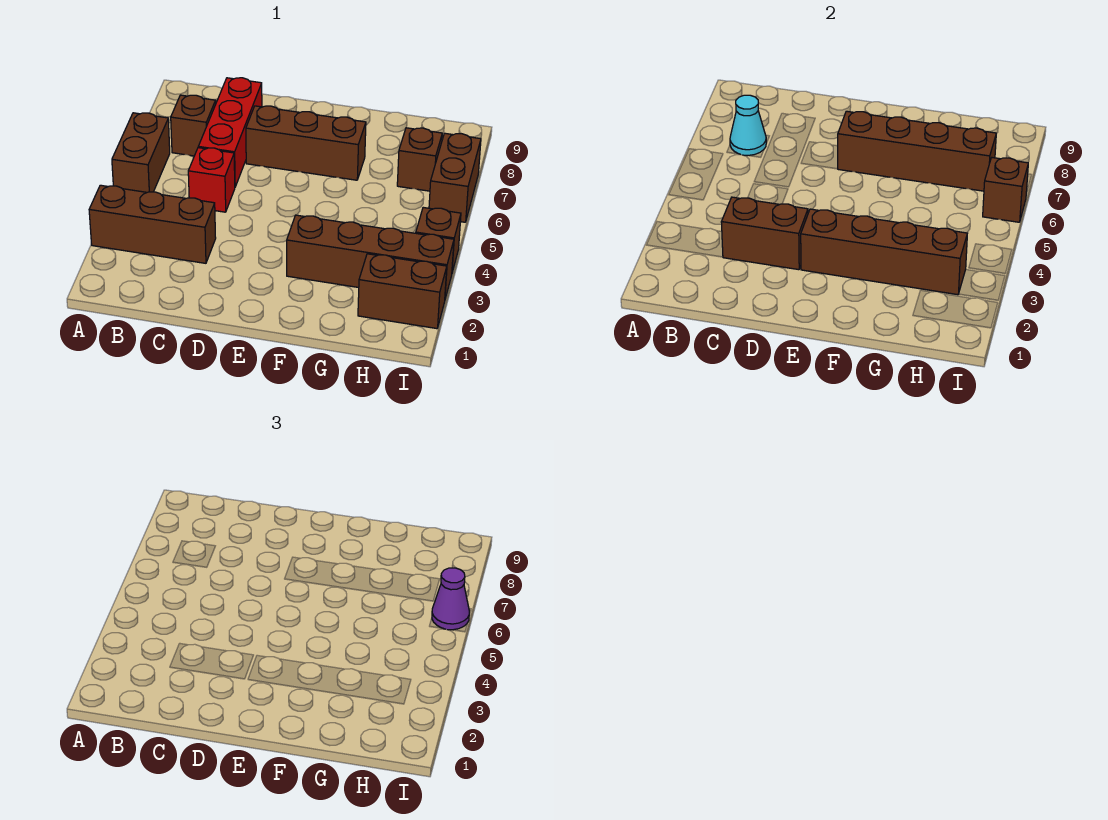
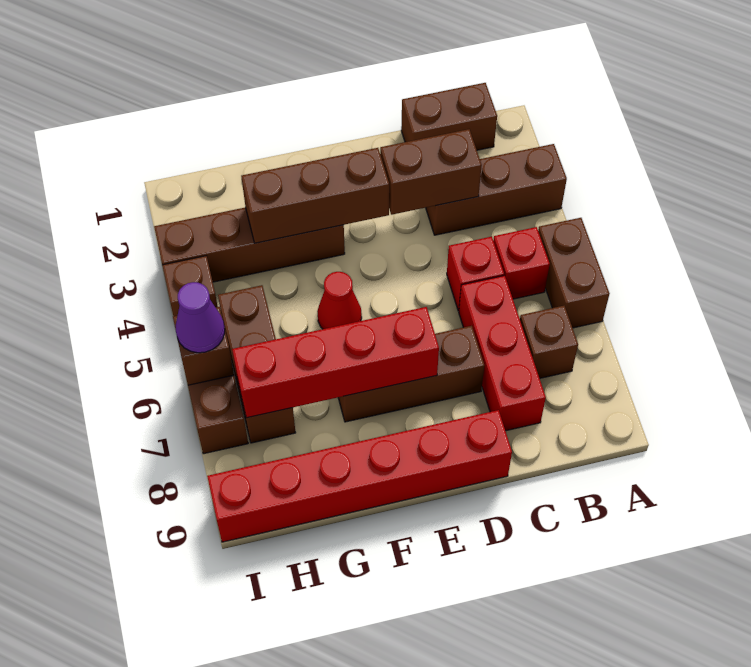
none -> red brick B5 level 1
cyan cone B7 level 2 -> none
none -> red brick D9:I9 level 1
brown brick E3:H3 level 2 -> brown brick E3:G3 level 2
brown brick E7:H7 level 2 -> red brick E7:H7 level 2
none -> red cone F5 level 1
brown brick H2:I2 level 1 -> brown brick B1:C1 level 1
brown brick H7 level 1 -> brown brick H5:H7 level 1

